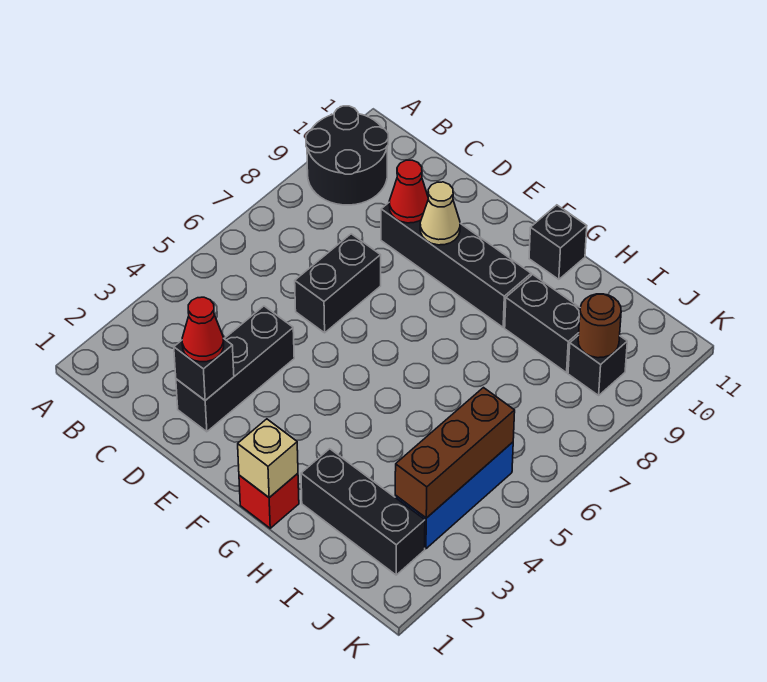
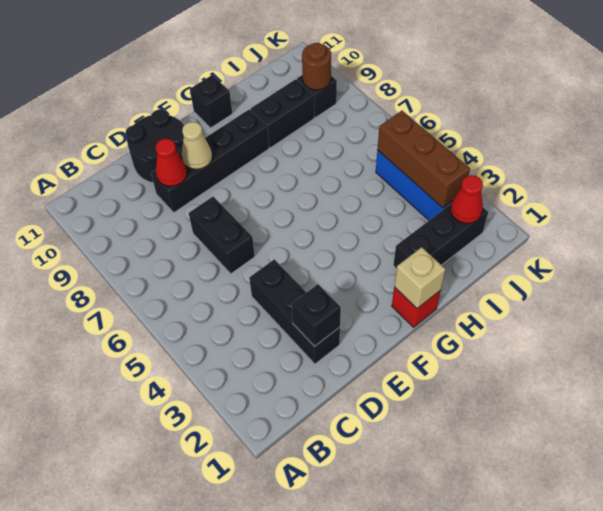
black round brick A9:B10 level 1 -> black round brick D10:E11 level 1
red cone D2 level 3 -> red cone J2 level 2

